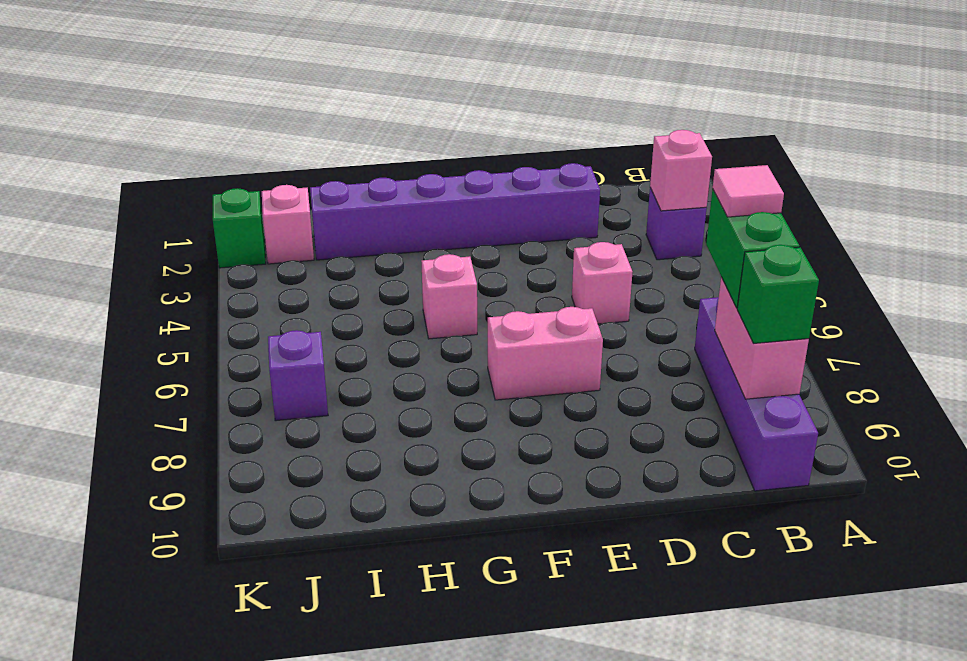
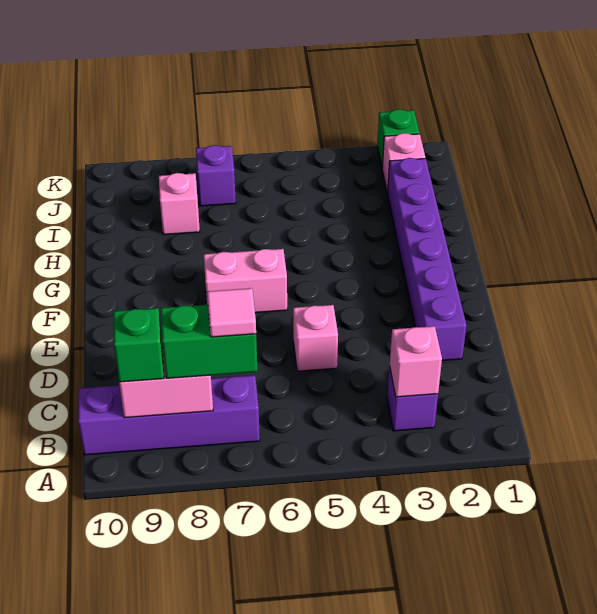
pink brick E7:F7 level 1 -> pink brick F6:F7 level 1
pink brick G5 level 1 -> pink brick I8 level 1

